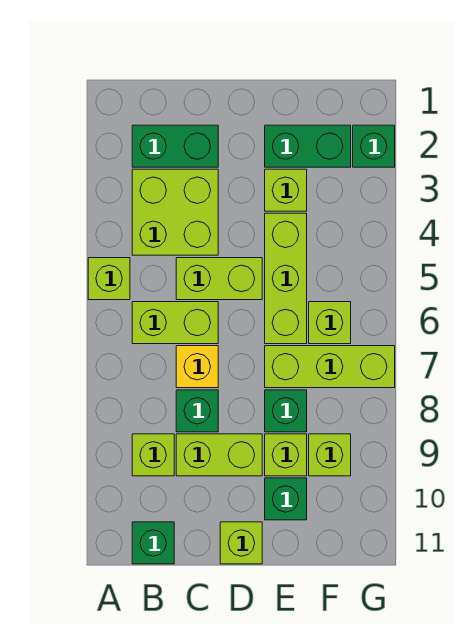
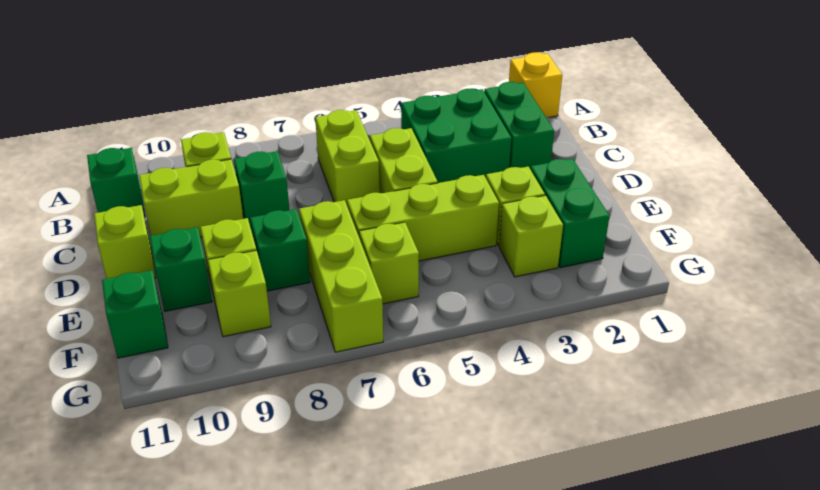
lime brick A5 level 1 -> lime brick F3 level 1
lime brick B3:C4 level 1 -> green brick B3:C4 level 1
yellow brick C7 level 1 -> yellow brick A1 level 1
lime brick C9:D9 level 1 -> lime brick C9:C10 level 1
green brick G2 level 1 -> green brick F11 level 1

